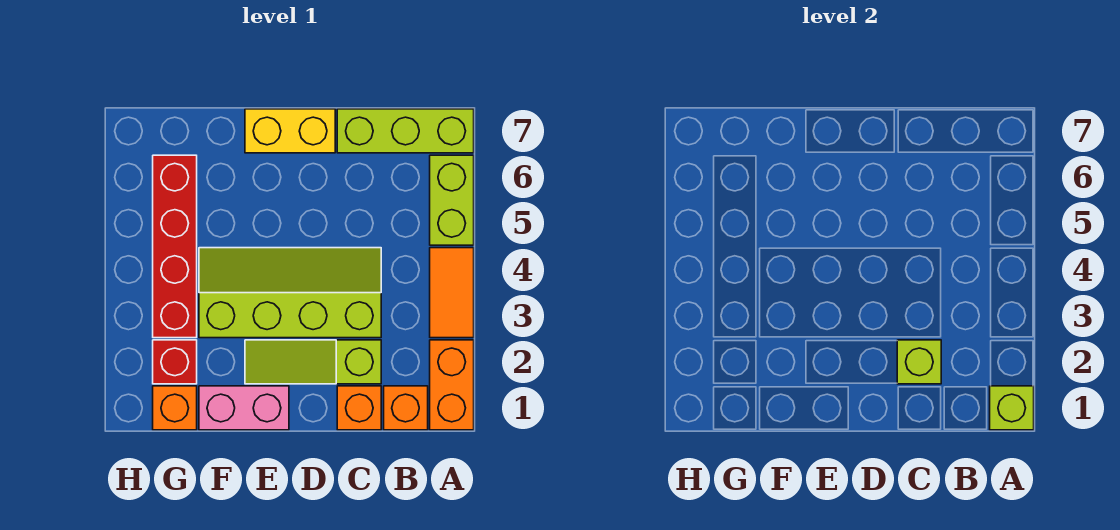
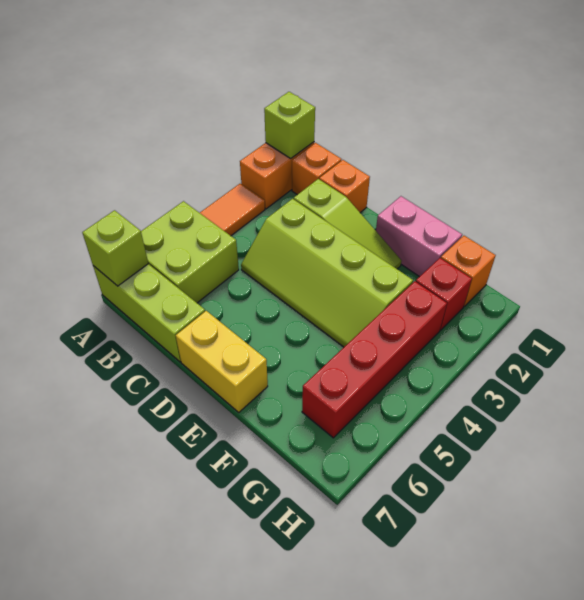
lime brick A5:A6 level 1 -> lime brick A5:B6 level 1
lime brick C2 level 2 -> lime brick A7 level 2

